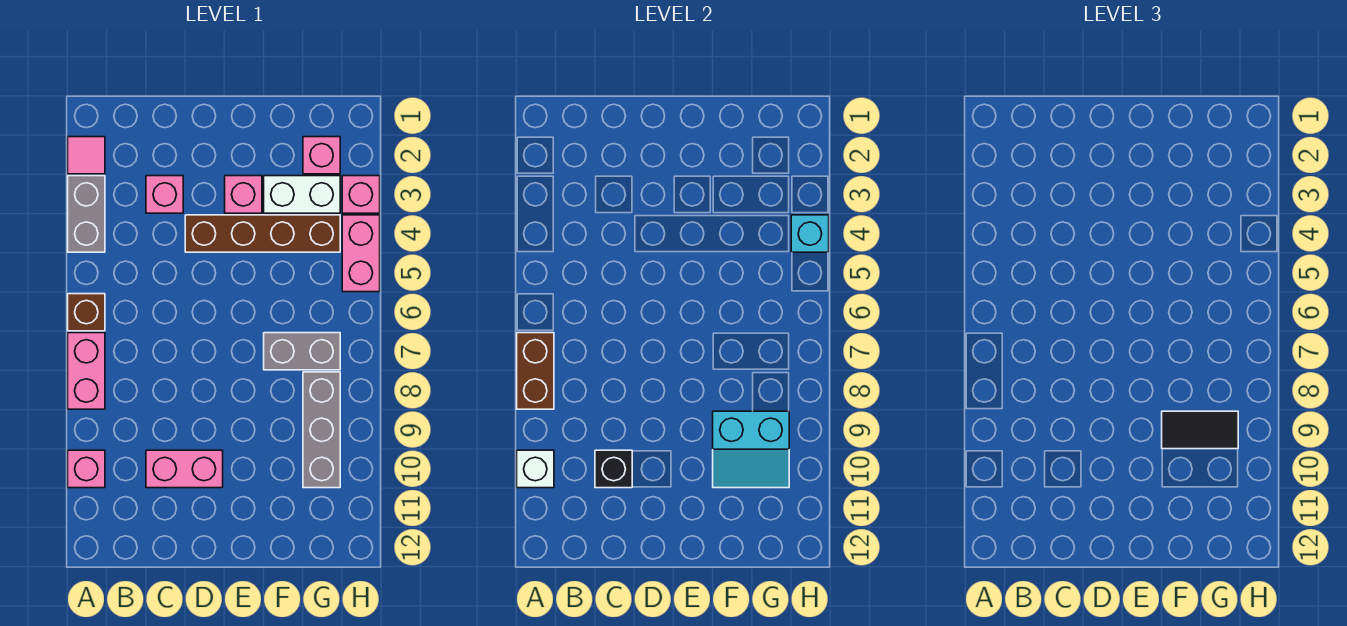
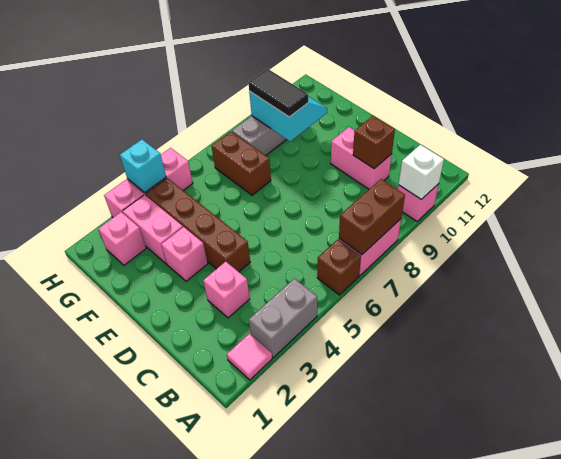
black brick C10 level 2 -> brown brick C10 level 2
white brick F3:G3 level 1 -> pink brick F3:G3 level 1
grey brick F7:G7 level 1 -> brown brick F7:G7 level 1

